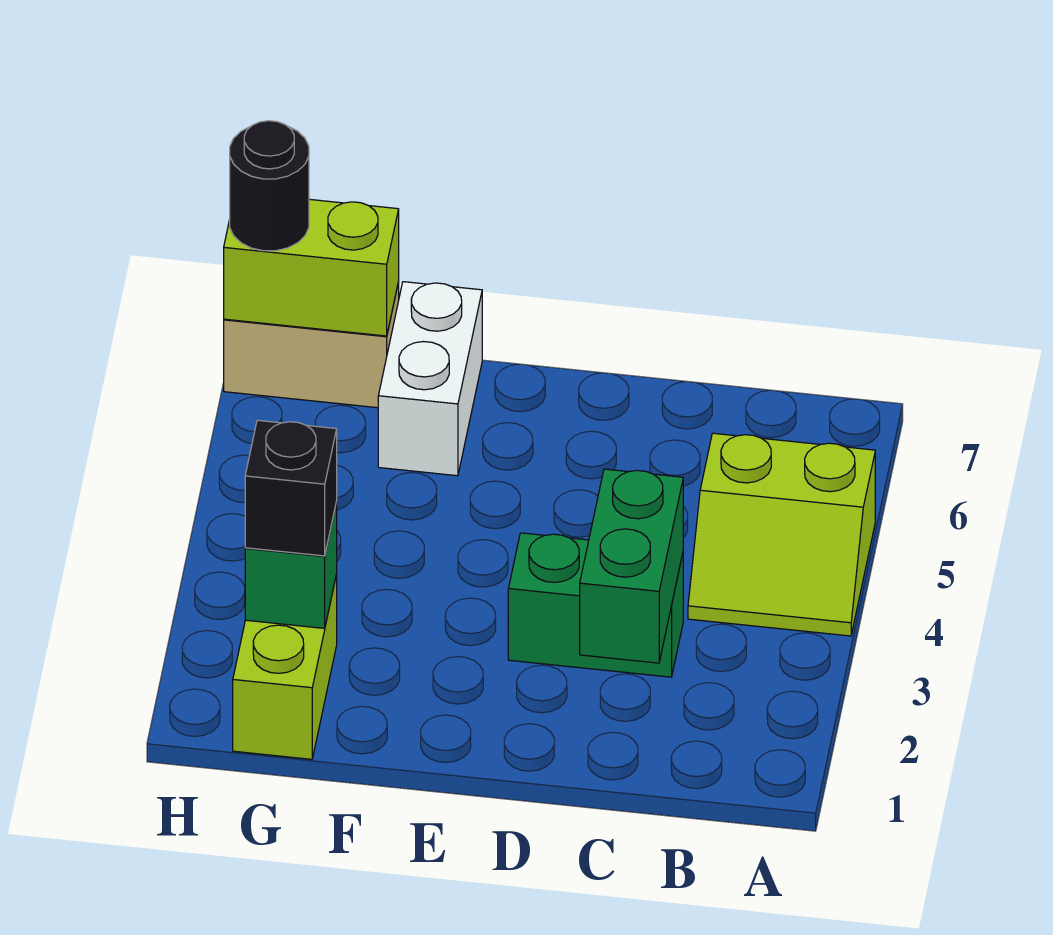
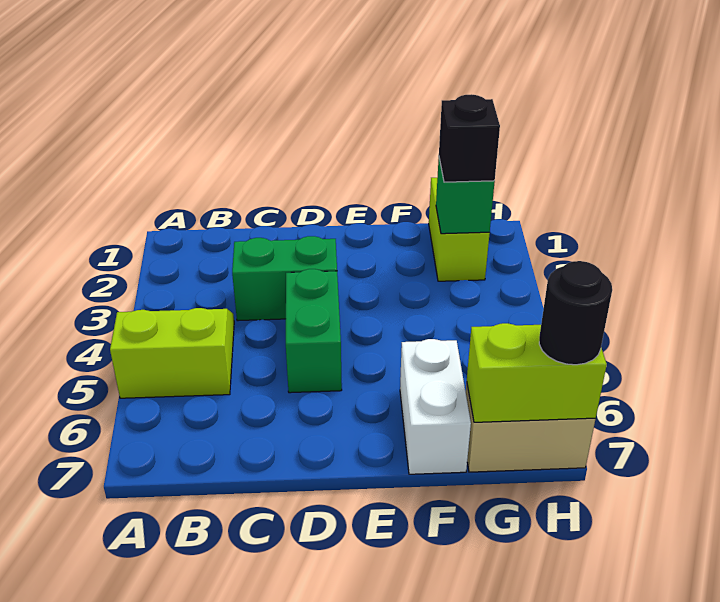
green brick C2:C3 level 2 -> green brick D4:D5 level 1

